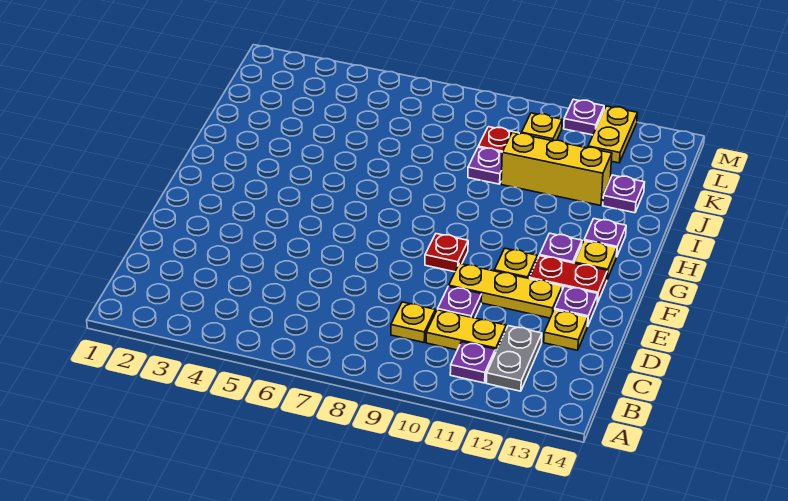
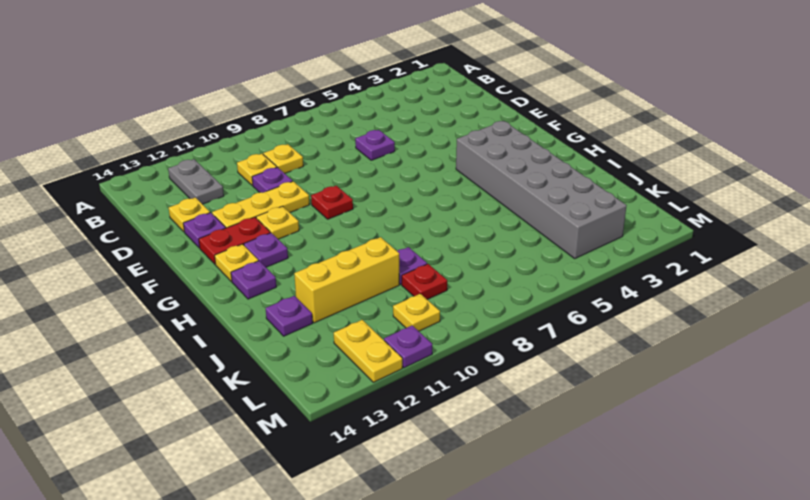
purple plate B11 level 1 -> purple plate D6 level 1
yellow plate C10:C11 level 1 -> yellow plate C10 level 1
none -> grey brick G3:L4 level 1

